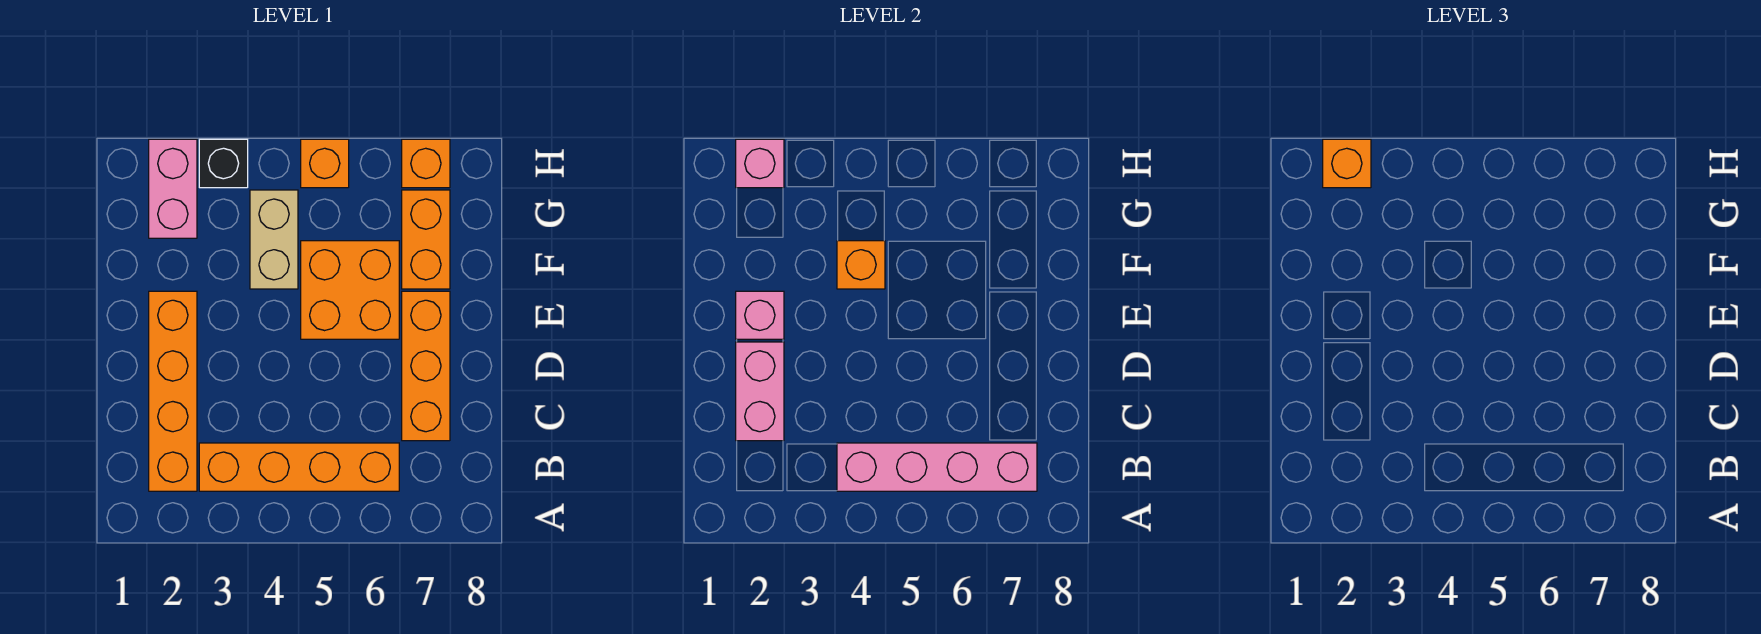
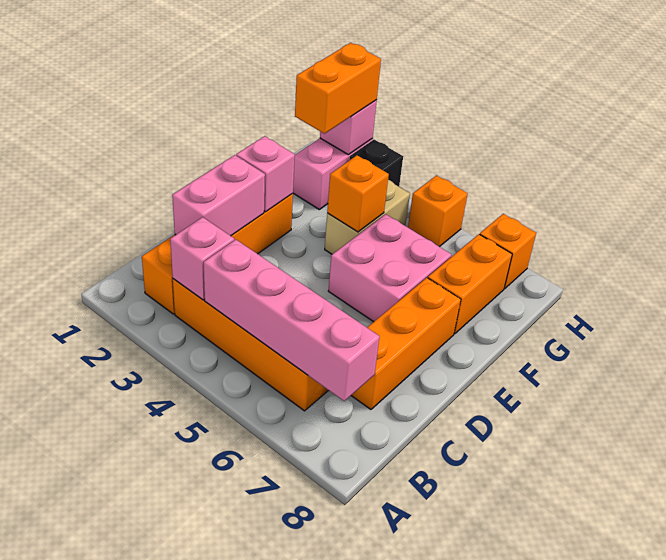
none -> pink brick B3 level 2
orange brick E5:F6 level 1 -> pink brick E5:F6 level 1
orange brick H2 level 3 -> orange brick G2:H2 level 3

